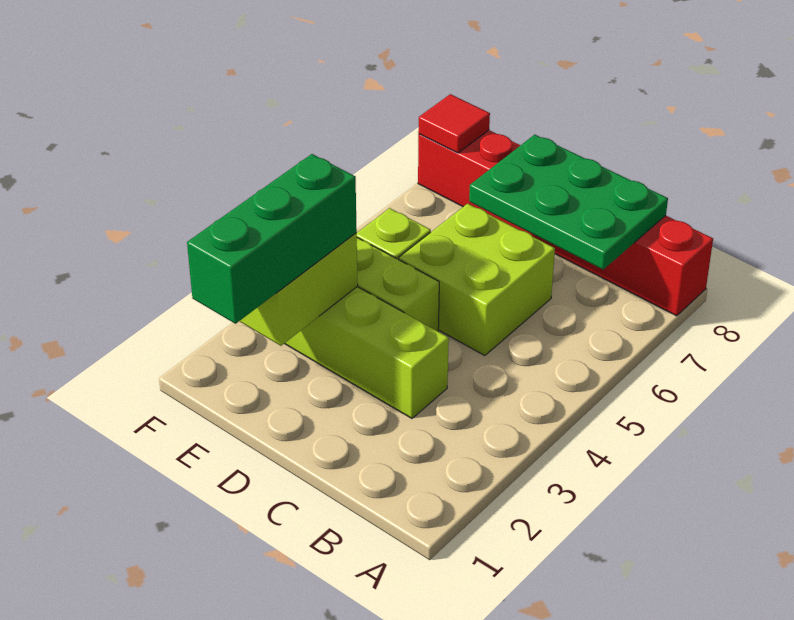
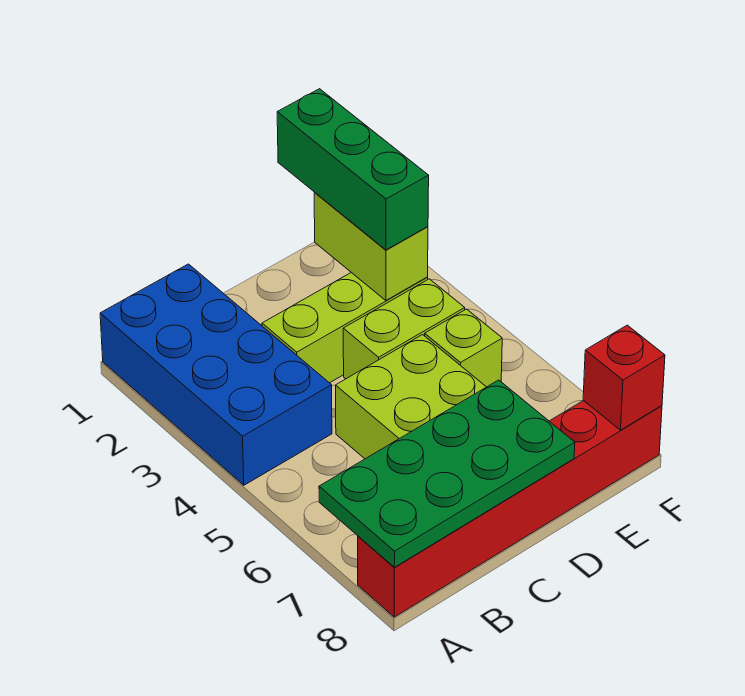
none -> blue brick A1:B4 level 1
green plate B7:D8 level 2 -> green plate A7:D8 level 2
red tile F8 level 2 -> red brick F8 level 2

